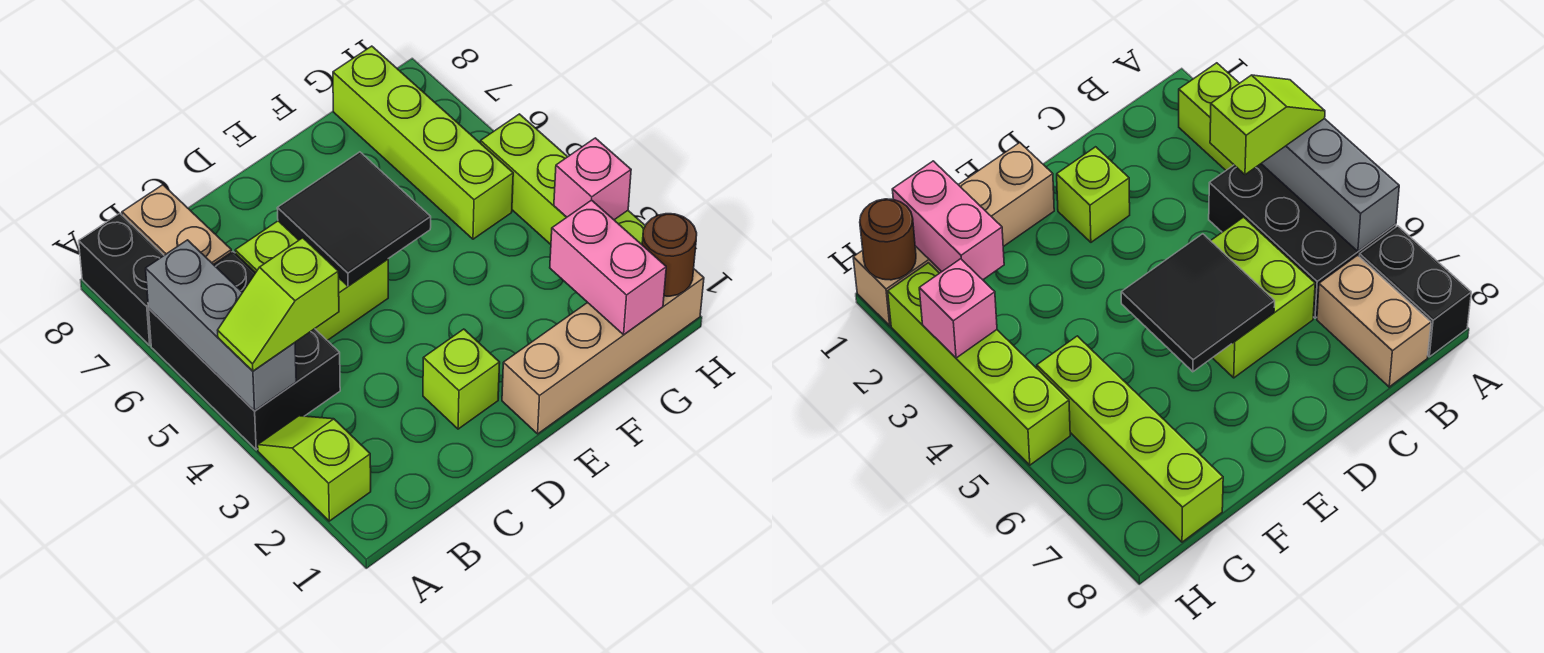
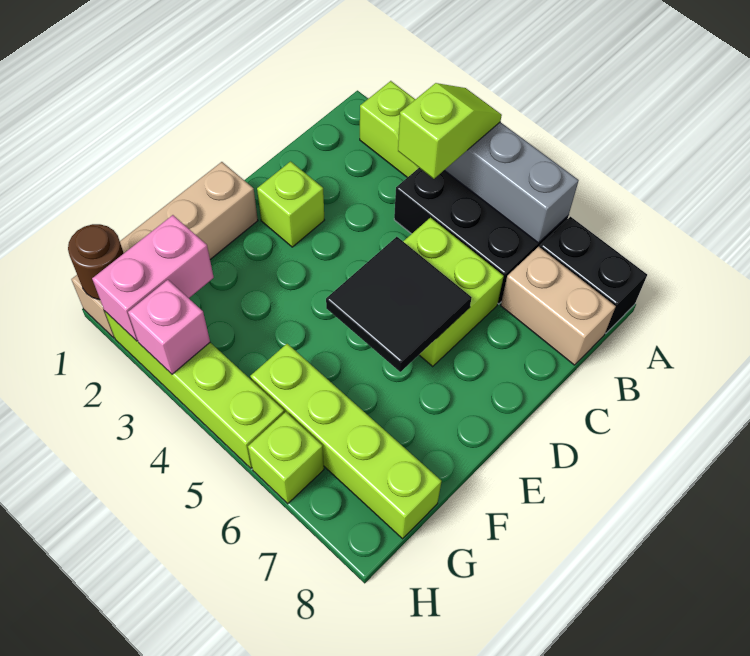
pink brick G1:G2 level 2 -> pink brick G2:H2 level 2
none -> lime brick H6 level 1

